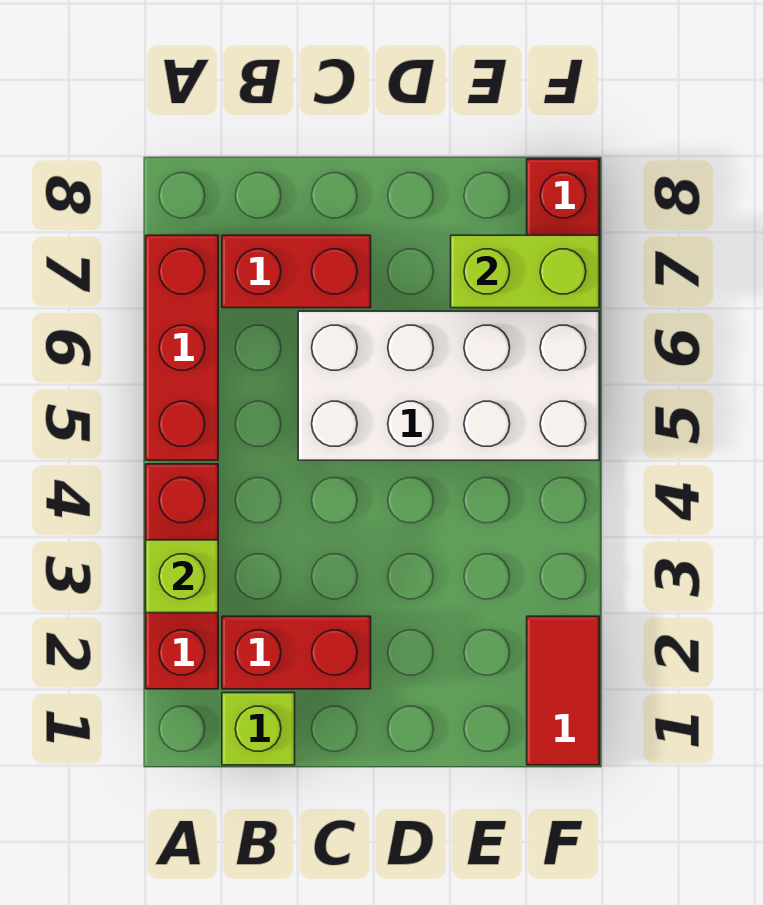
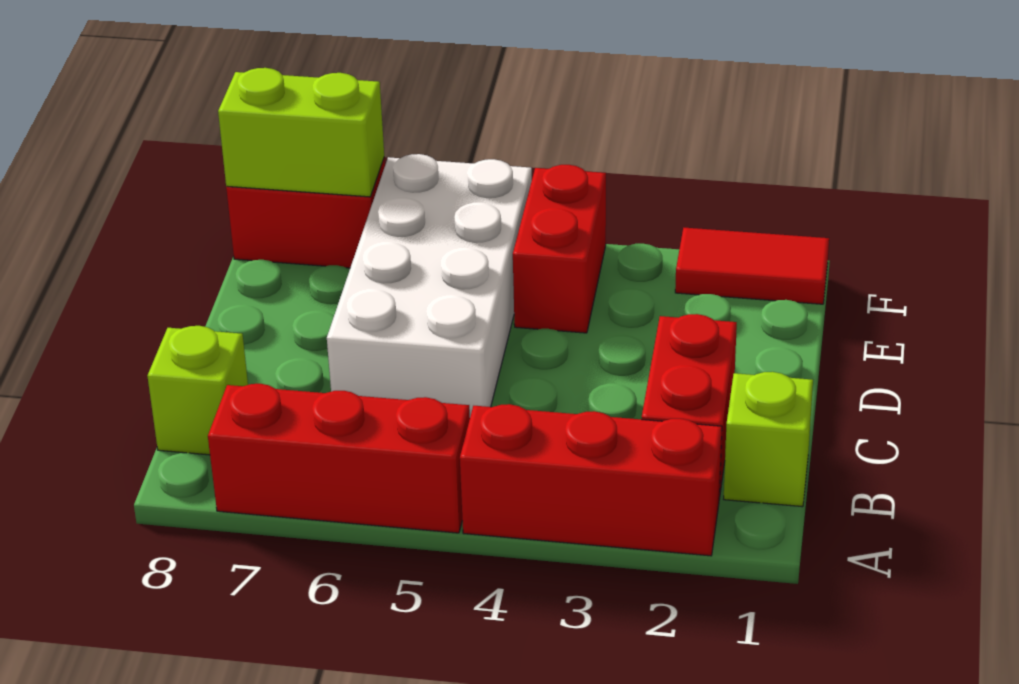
lime brick A3 level 2 -> lime brick B8 level 1
red brick B7:C7 level 1 -> red brick E4:F4 level 1
lime brick E7:F7 level 2 -> lime brick F7:F8 level 2

